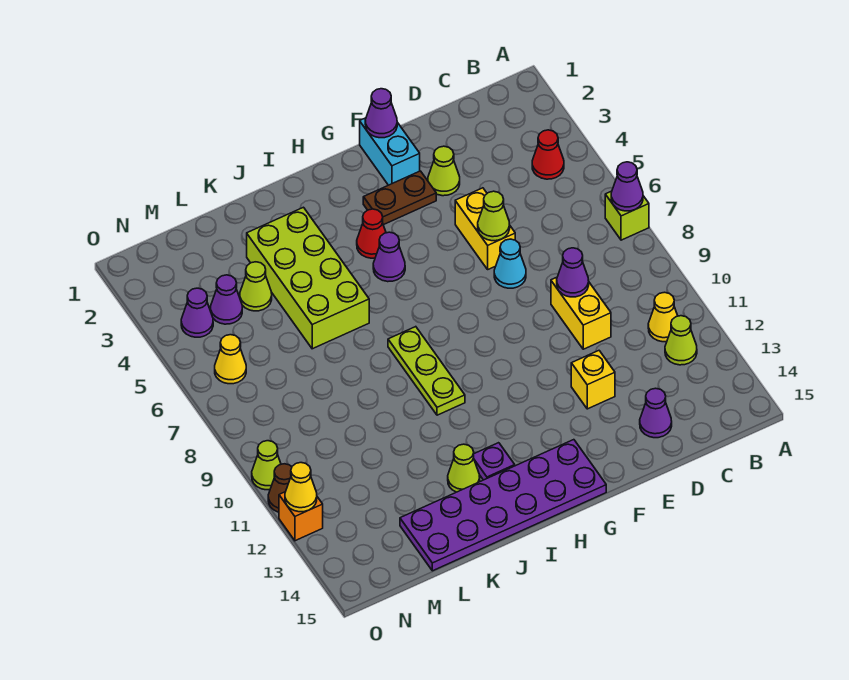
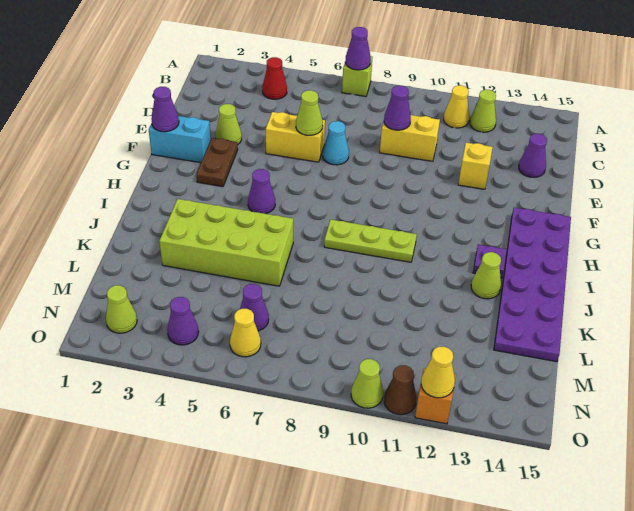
red cone H4 level 1 -> none
lime cone L4 level 1 -> lime cone N2 level 1
purple cone M4 level 1 -> purple cone M6 level 1

